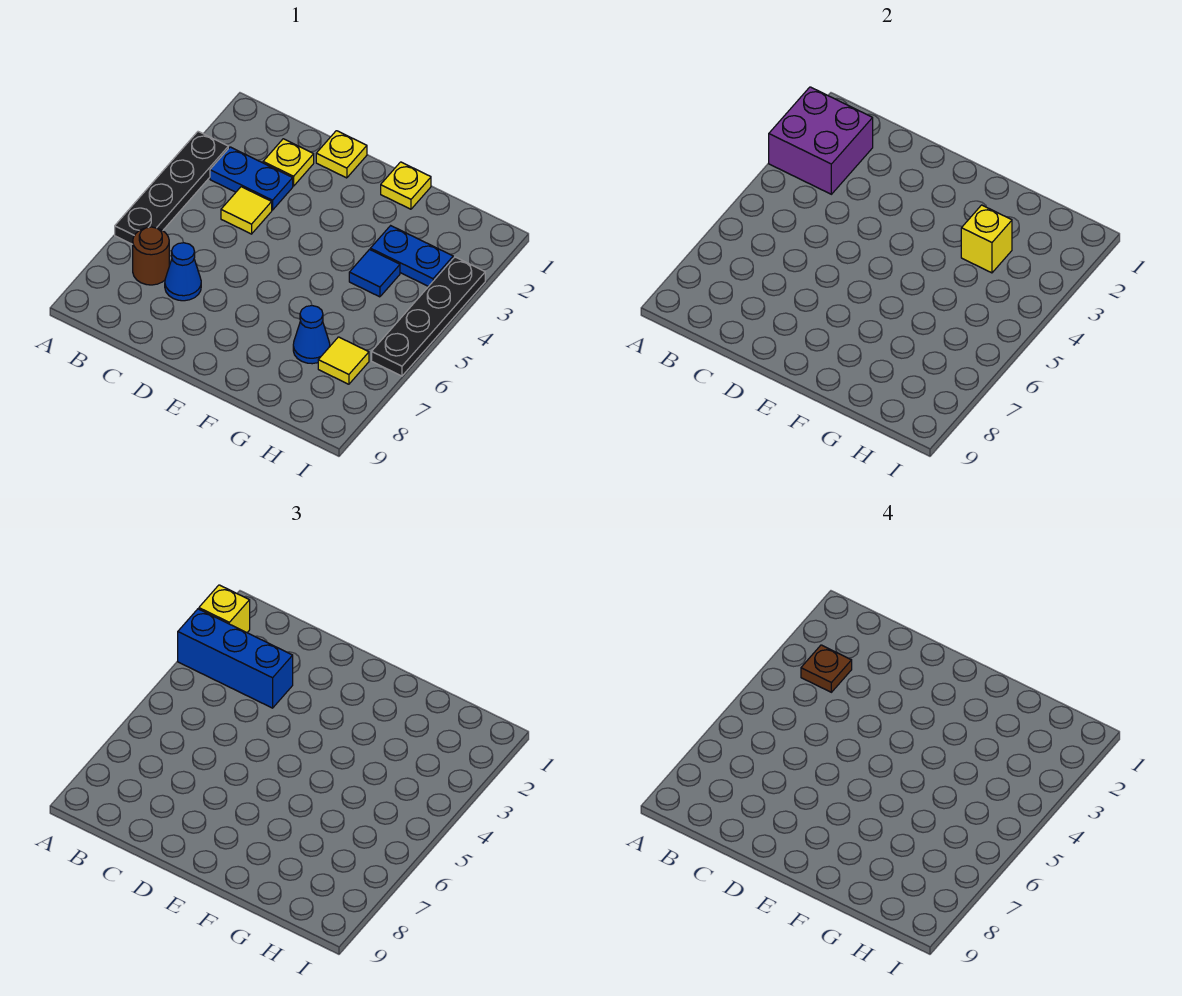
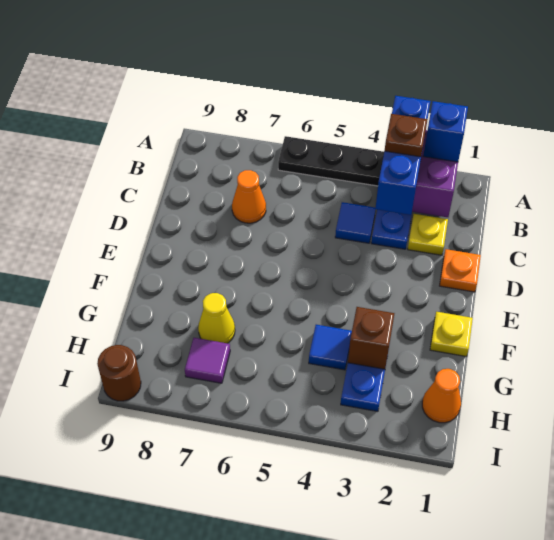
yellow brick A2 level 3 -> blue brick A2 level 3
brown round brick B7 level 1 -> brown round brick I9 level 1
yellow tile C4 level 1 -> blue tile C4 level 1
blue cone C7 level 1 -> orange cone C7 level 1
yellow plate D1 level 1 -> orange plate D1 level 1
yellow brick G3 level 2 -> brown brick G3 level 2
blue cone G7 level 1 -> yellow cone G7 level 1
none -> orange cone H1 level 1
yellow tile H7 level 1 -> purple tile H7 level 1
black plate I3:I6 level 1 -> none

